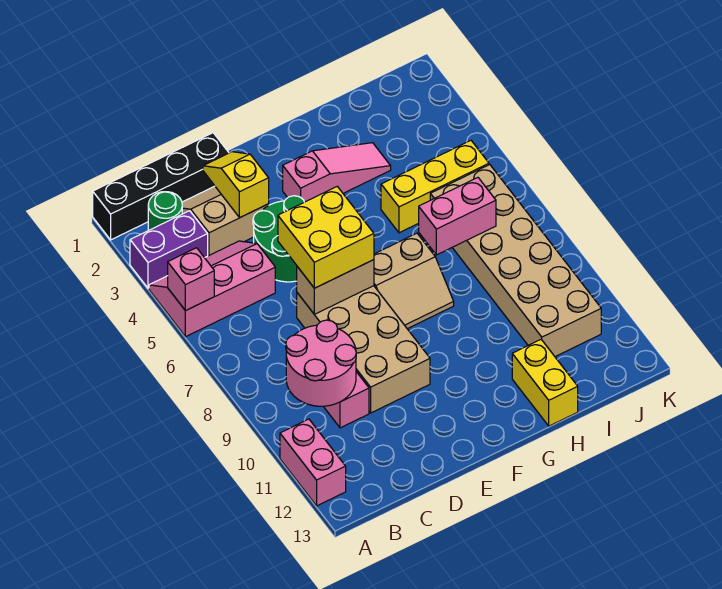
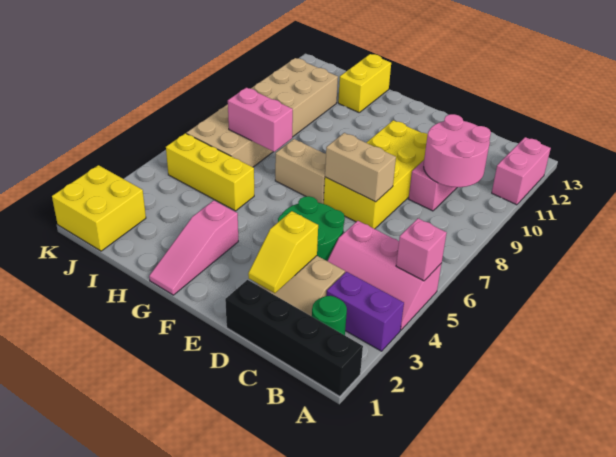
yellow brick D6:E7 level 3 -> yellow brick J1:K2 level 1
tan brick D7:E10 level 1 -> yellow brick D7:E10 level 1
pink slope F3:H3 level 1 top F -> pink slope G1:G3 level 1 top 3

